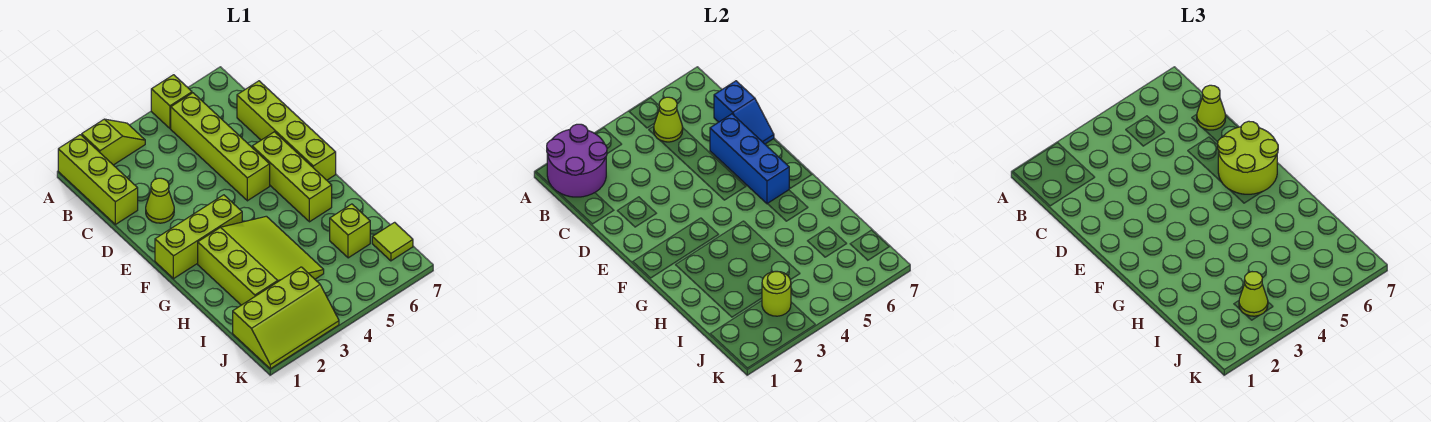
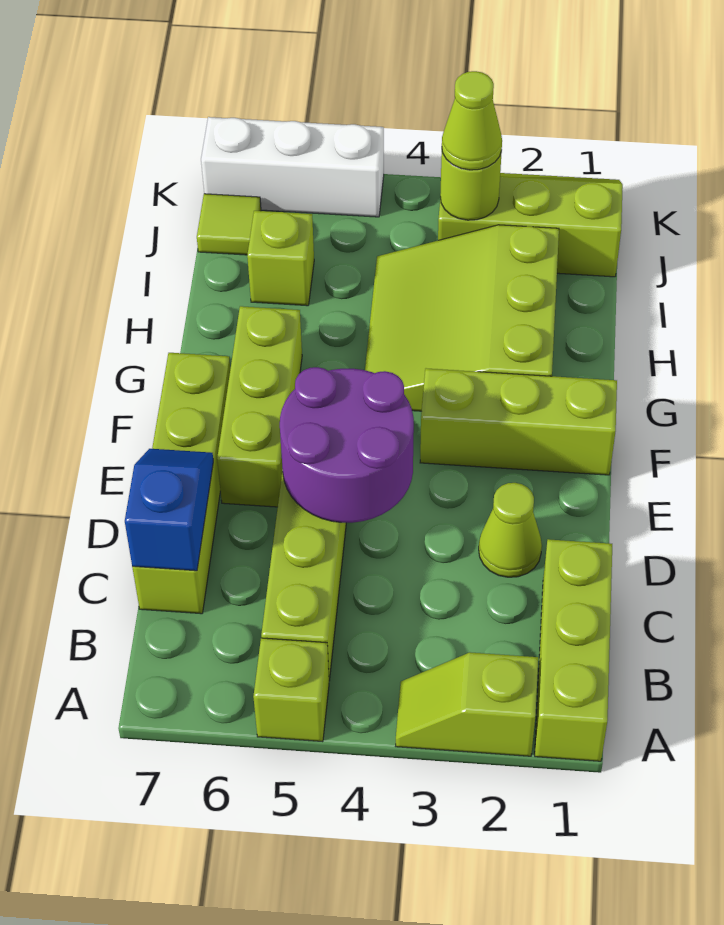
purple round brick A1:B2 level 2 -> purple round brick D4:E5 level 2
lime cone B5 level 2 -> none
lime cone C7 level 3 -> none
blue brick D6:F6 level 2 -> none
lime round brick E6:F7 level 3 -> none
none -> white brick K5:K7 level 1

